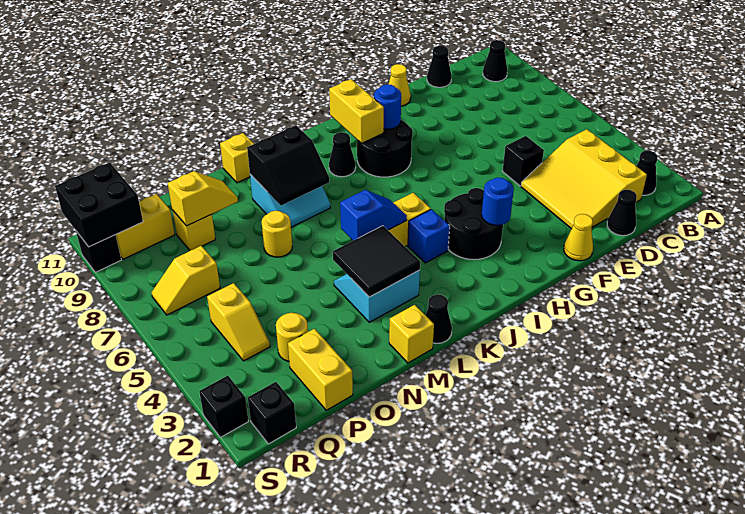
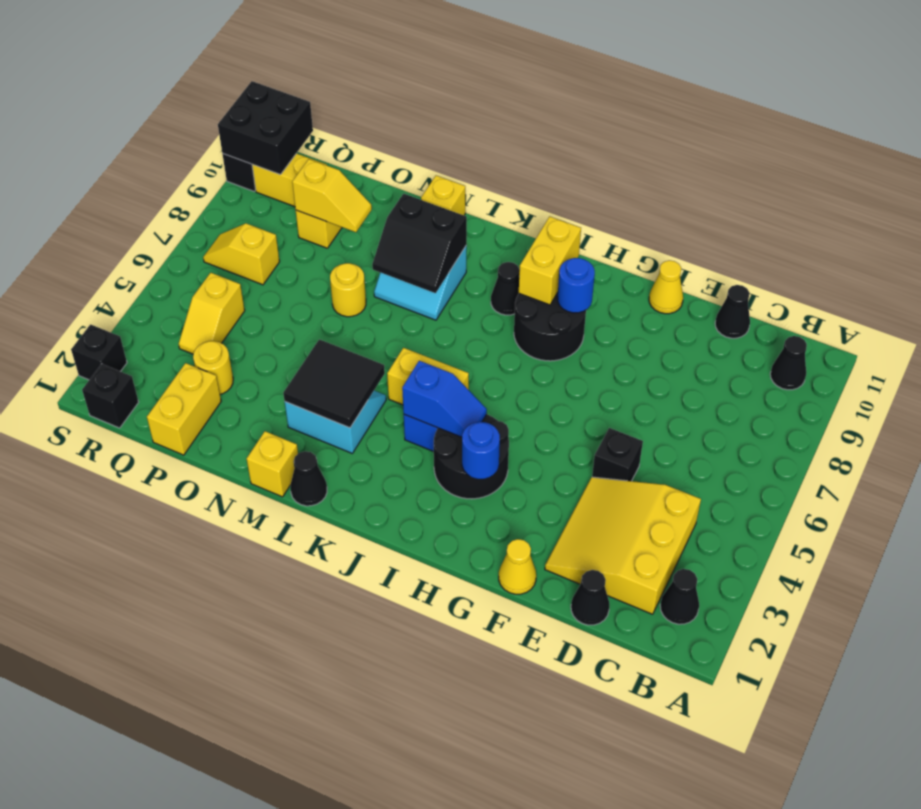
blue slope K5:L5 level 2 top L -> blue slope I4:J4 level 2 top J

